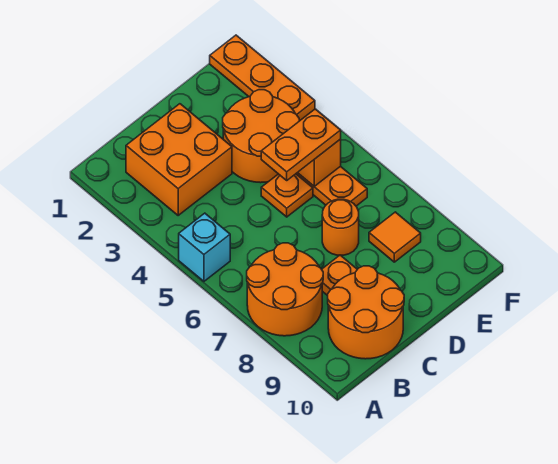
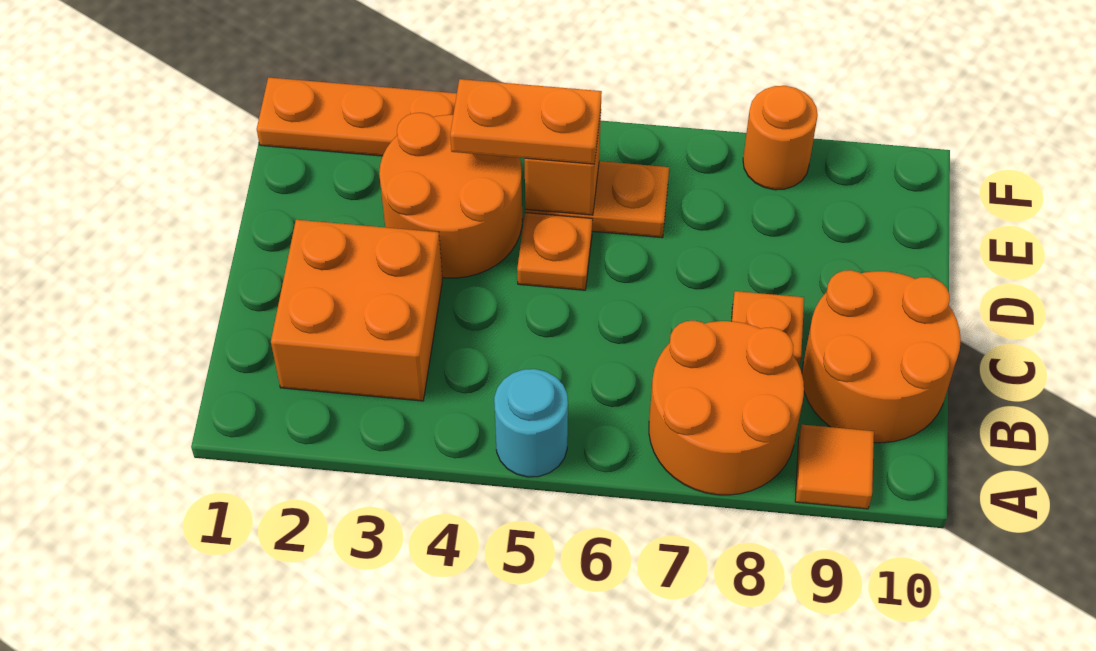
cyan brick A5 level 1 -> cyan round brick A5 level 1
orange plate D5:E5 level 3 -> orange plate E4:E5 level 3
orange round brick D7 level 1 -> orange round brick F8 level 1
orange tile E8 level 1 -> orange tile A9 level 1

